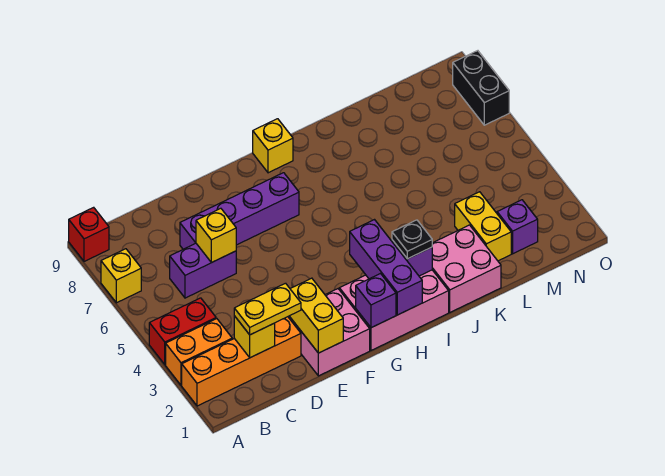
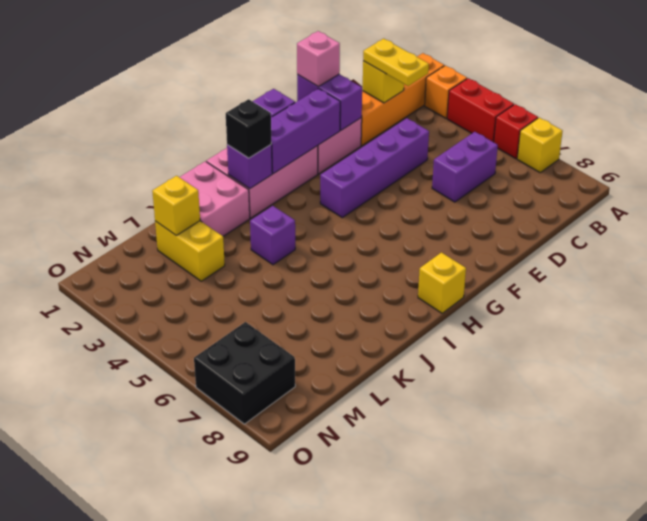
orange brick A3:B3 level 1 -> orange brick A3 level 1
red brick A4:B4 level 1 -> red brick A4:A5 level 1
red brick A9 level 1 -> red brick A6 level 1
yellow plate C2:D2 level 3 -> yellow plate C2:C3 level 3
yellow brick D6 level 2 -> yellow brick L2 level 2
purple brick D7:G7 level 1 -> purple brick D4:G4 level 1
yellow brick E1:E2 level 2 -> purple brick E1:E2 level 2
none -> pink brick E1 level 3
purple brick H1:H3 level 2 -> purple brick F2:H2 level 2
black plate I2 level 3 -> black brick I2 level 3
purple brick M2 level 1 -> purple brick J4 level 1
black brick O7:O8 level 1 -> black brick N7:O8 level 1

